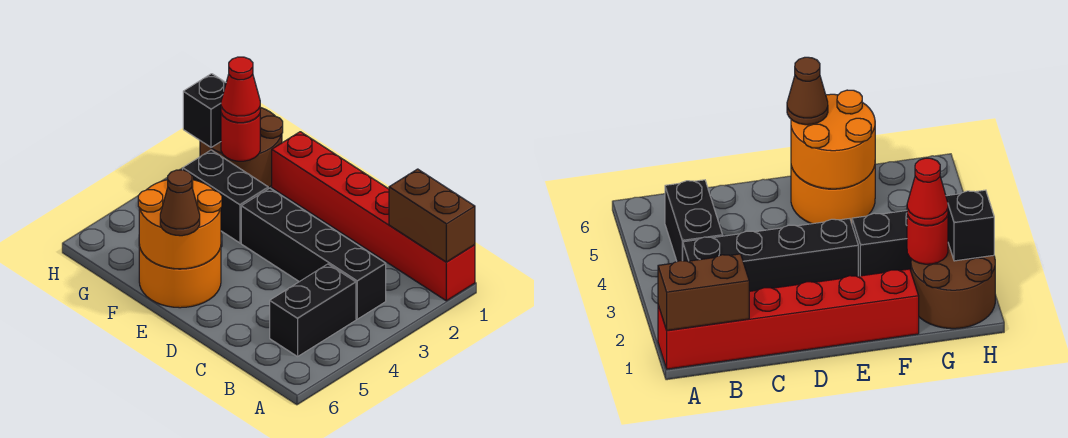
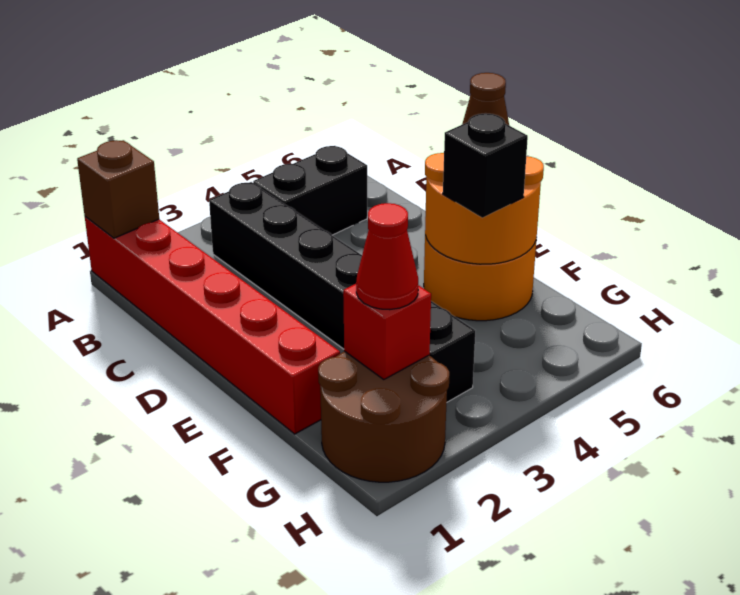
brown brick A1:B1 level 2 -> brown brick A1 level 2
red round brick G2 level 2 -> red brick G2 level 2
black brick H2 level 2 -> black brick F5 level 3

